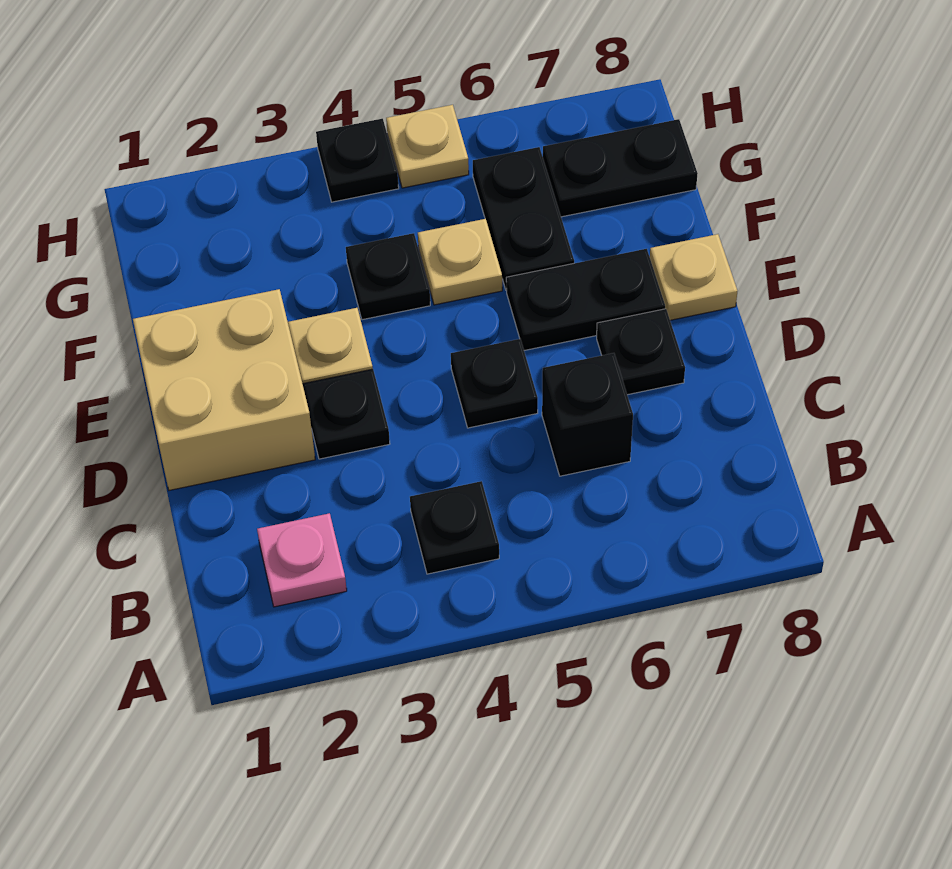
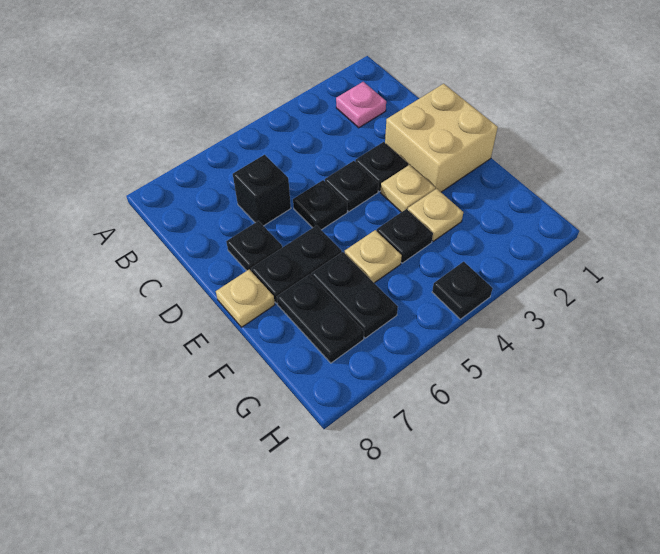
black plate B4 level 1 -> black plate D4 level 1
black plate G7:G8 level 1 -> black plate F7:G7 level 1
tan plate H5 level 1 -> tan plate F3 level 1

